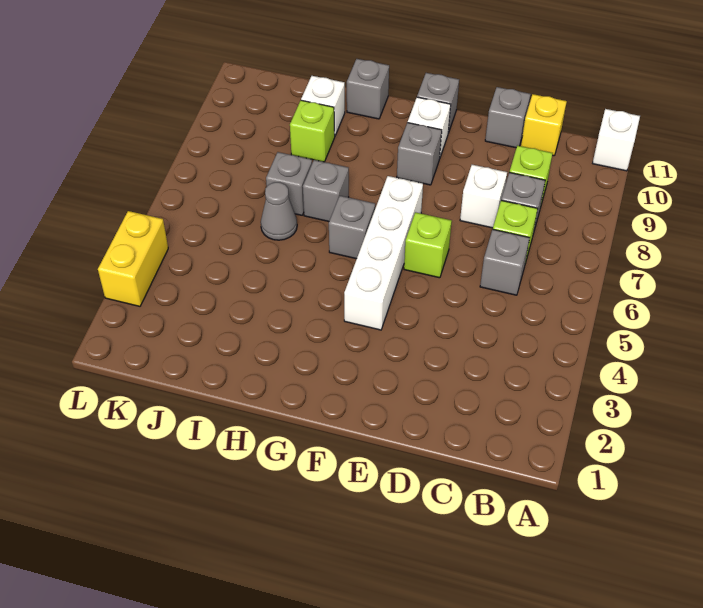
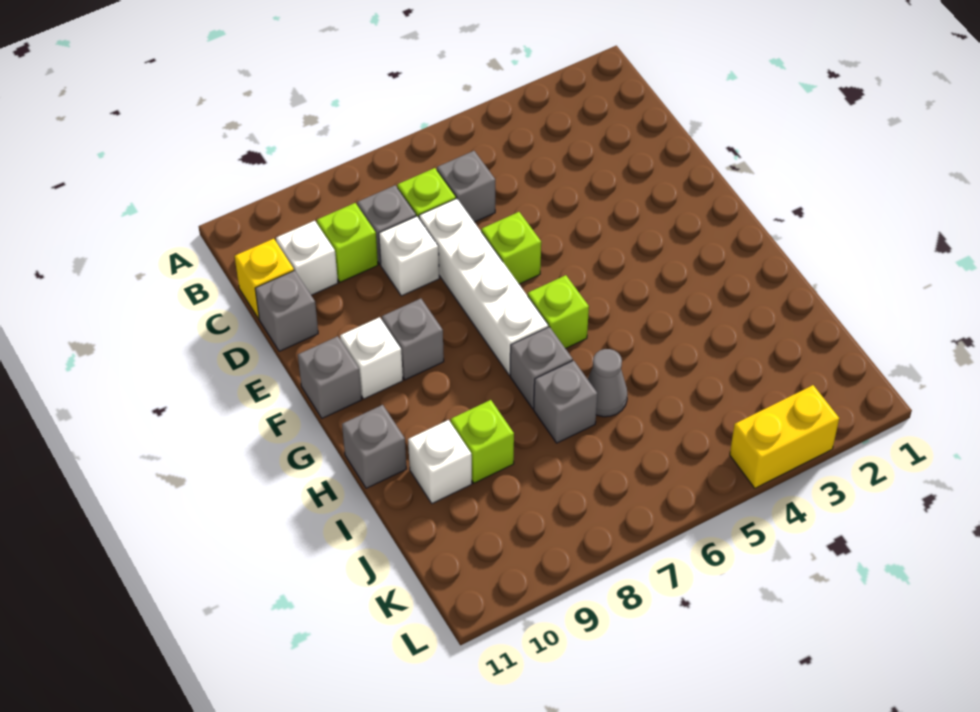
white brick A11 level 1 -> white brick C10 level 1
white brick F4:F7 level 1 -> white brick D7:G7 level 1
grey brick G6 level 1 -> lime brick G6 level 1

